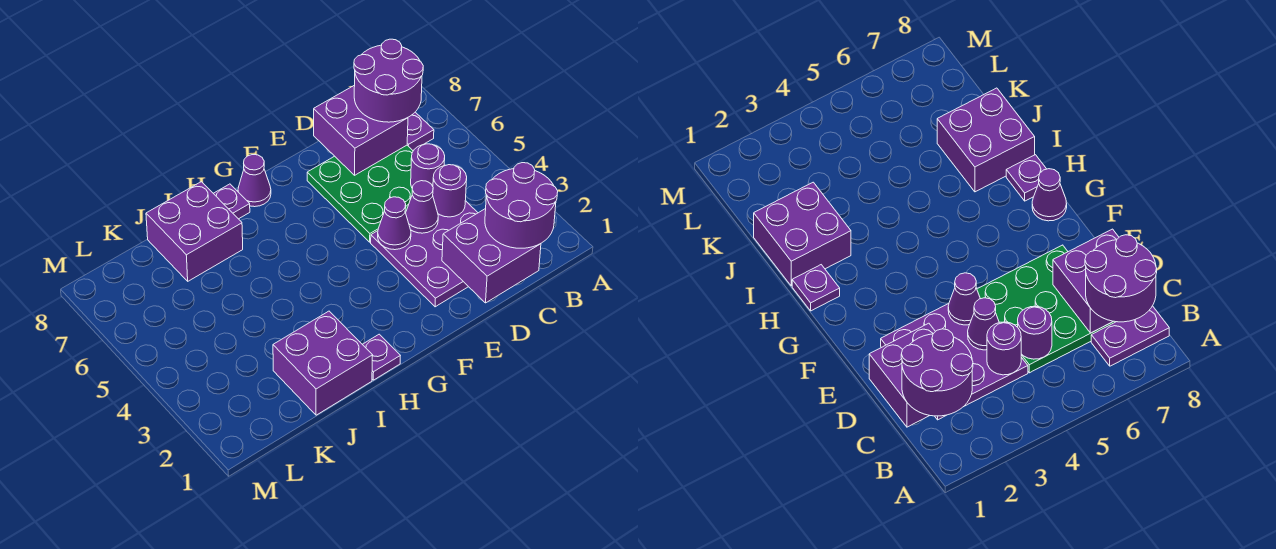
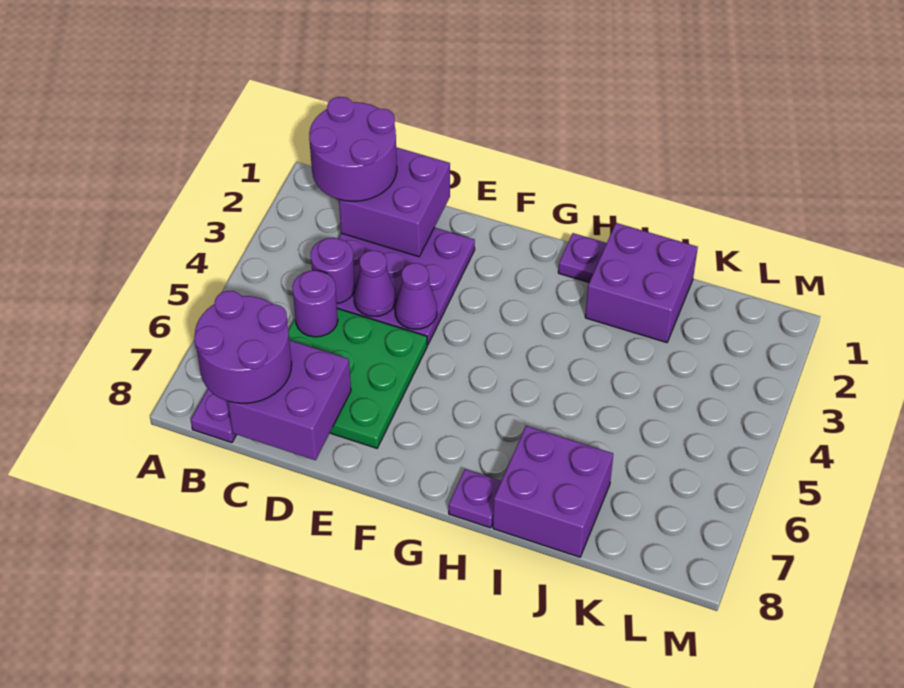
purple cone G8 level 1 -> none

